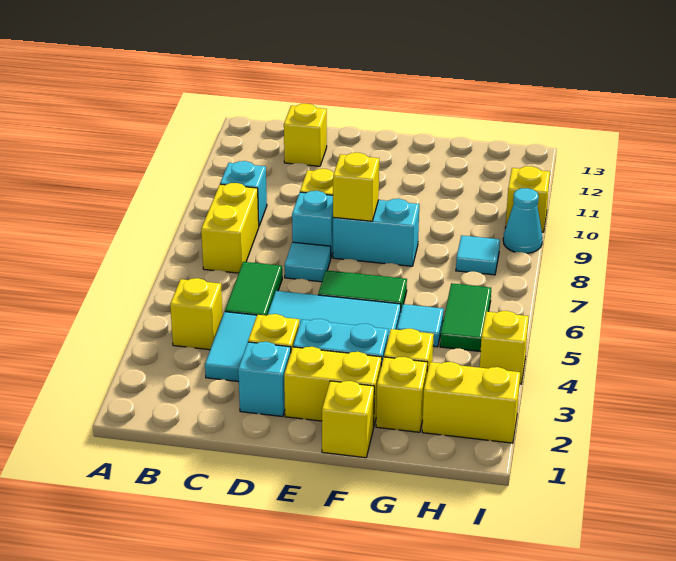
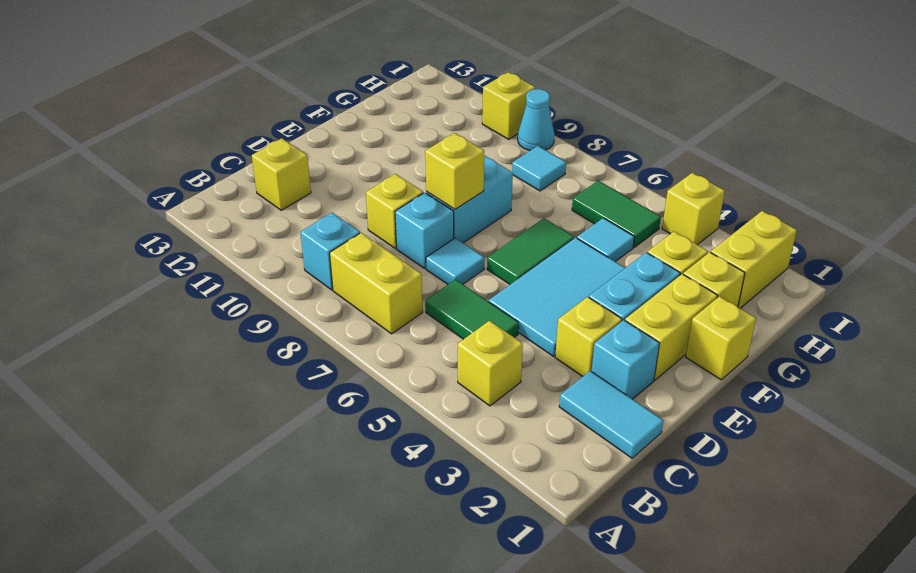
cyan tile C3:C4 level 1 -> cyan tile C1:C2 level 1

